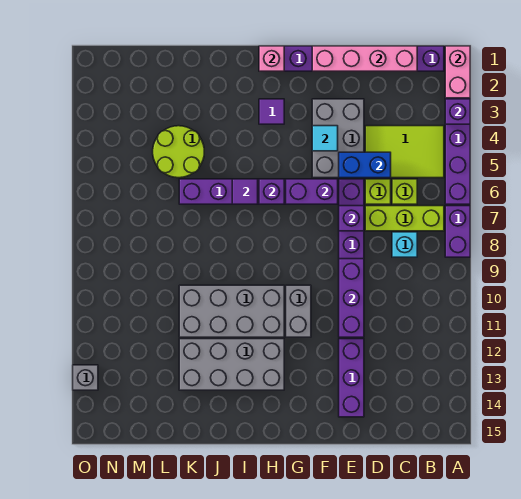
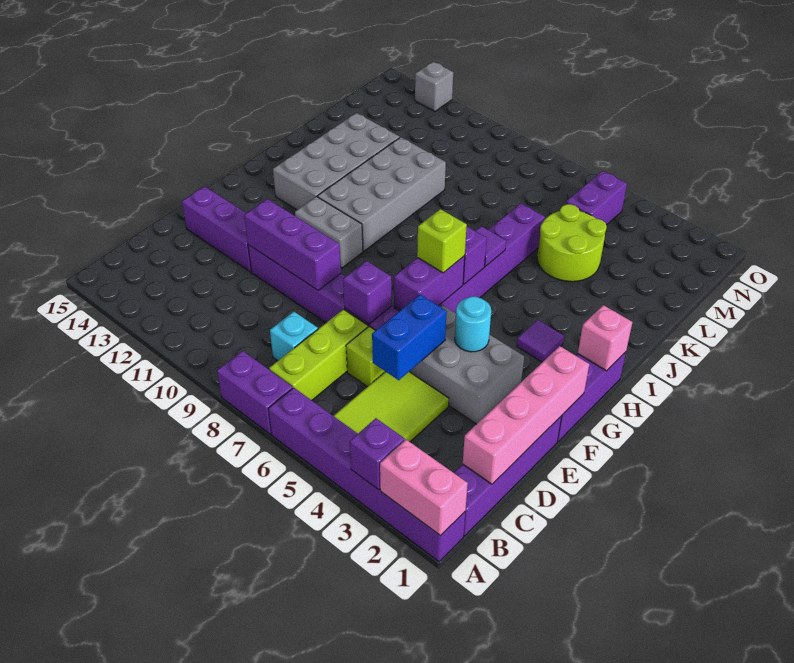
lime brick C6 level 1 -> lime brick G6 level 3
cyan tile F4 level 2 -> cyan round brick F4 level 2
none -> purple brick M5:N5 level 1

